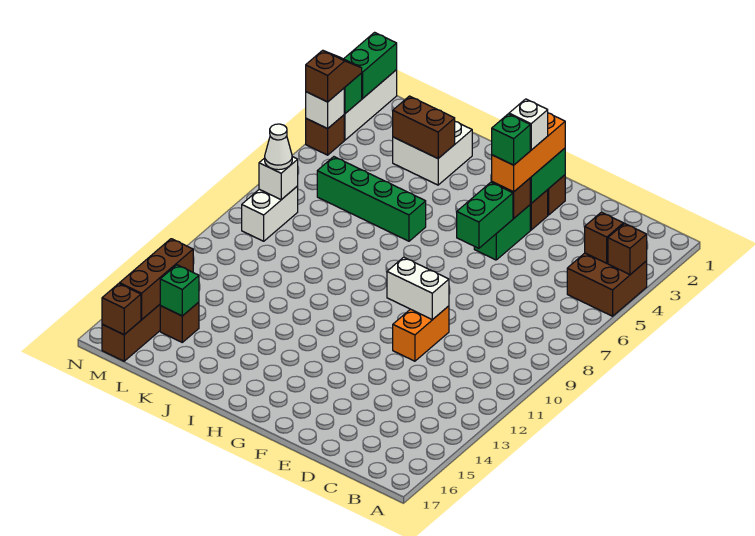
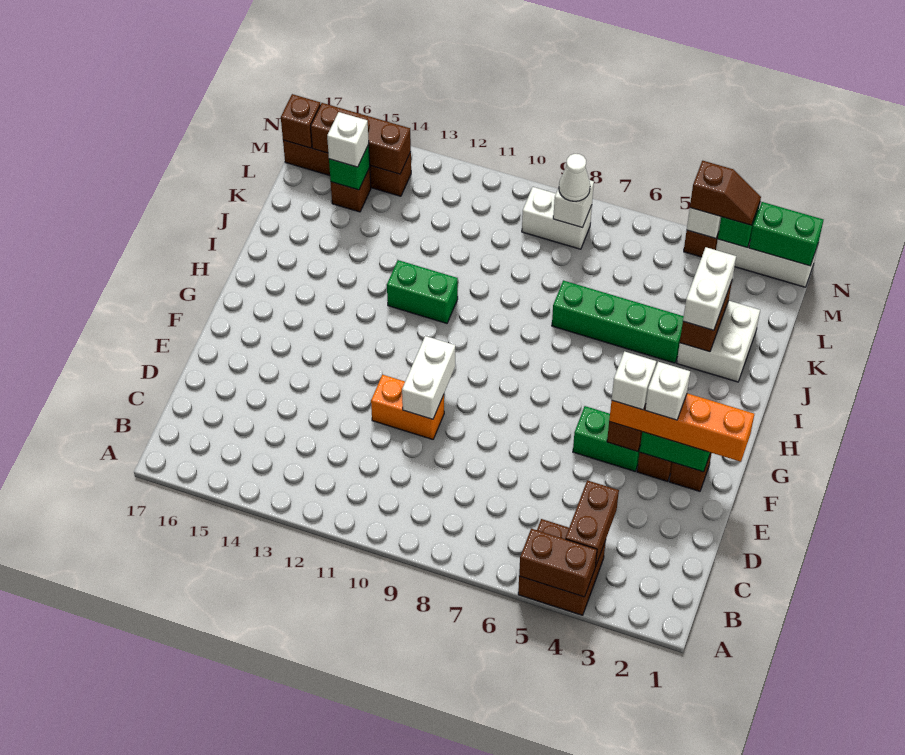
brown brick A4 level 2 -> brown brick A4:A5 level 2
brown brick B4 level 2 -> brown brick B4:C4 level 2
orange brick F2:F4 level 3 -> orange brick F1:F4 level 3
green brick F4 level 4 -> white brick F4 level 4
green brick F5:F6 level 2 -> green brick I11:I12 level 1
green brick I6:L6 level 1 -> green brick J4:J7 level 1
none -> white brick J3:K3 level 3
none -> white brick L15 level 3

